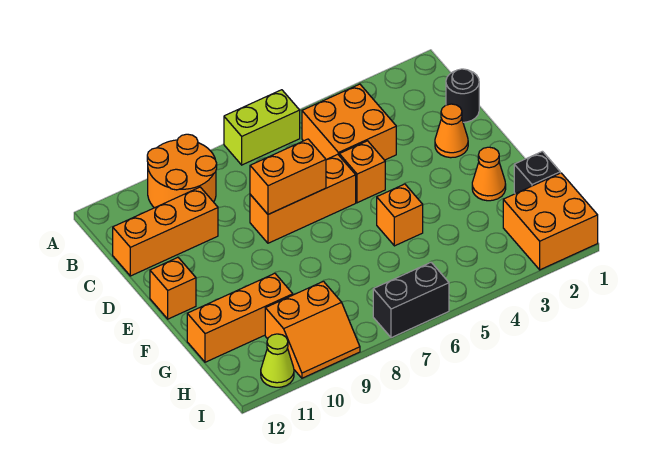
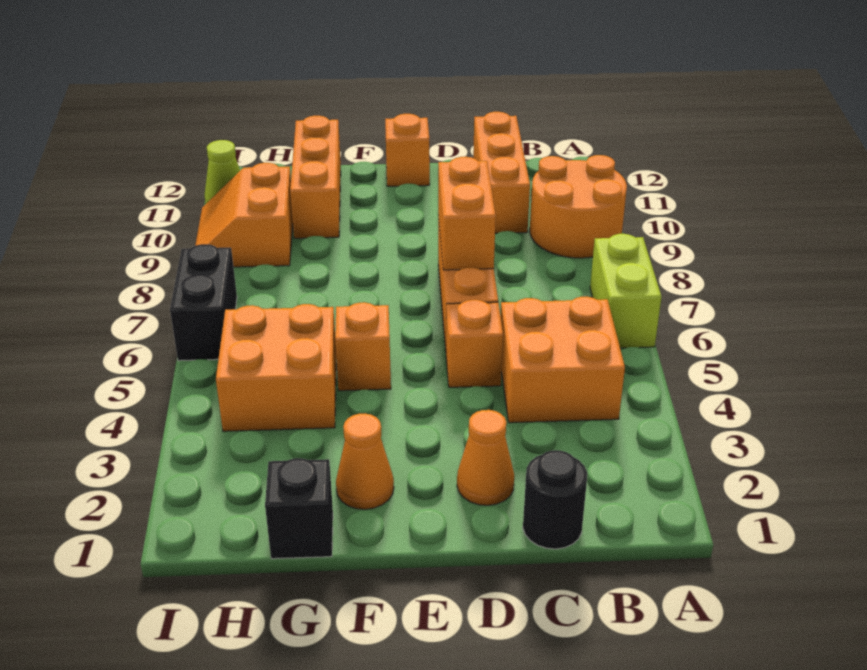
orange brick H1:I2 level 1 -> orange brick G4:H5 level 1

